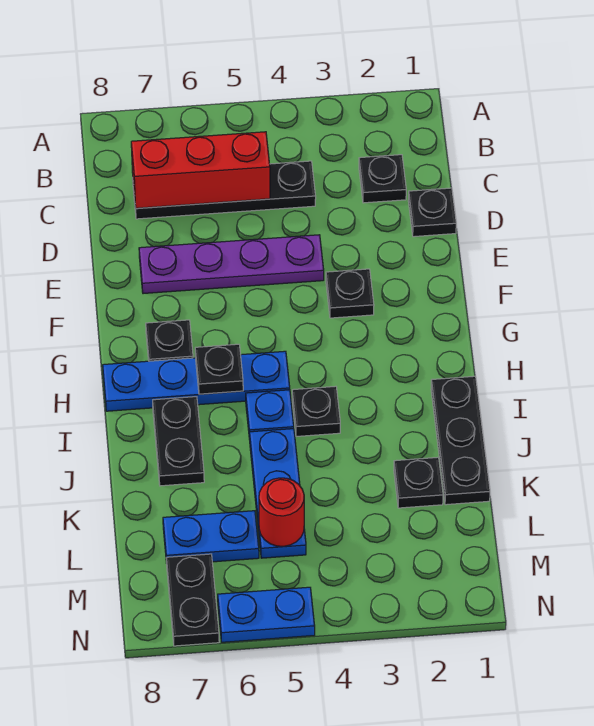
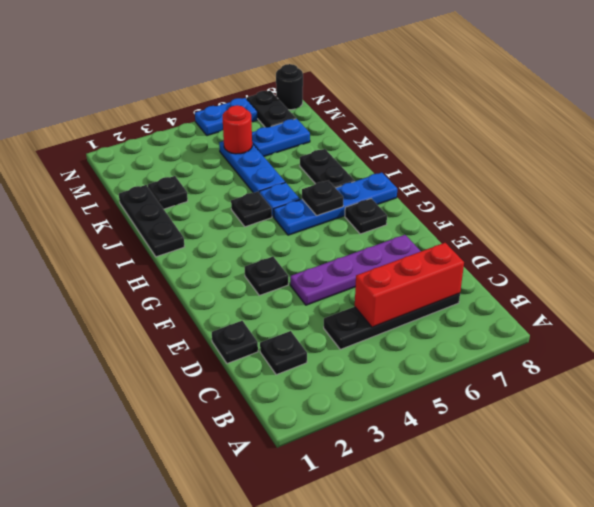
none -> black round brick N8 level 1

